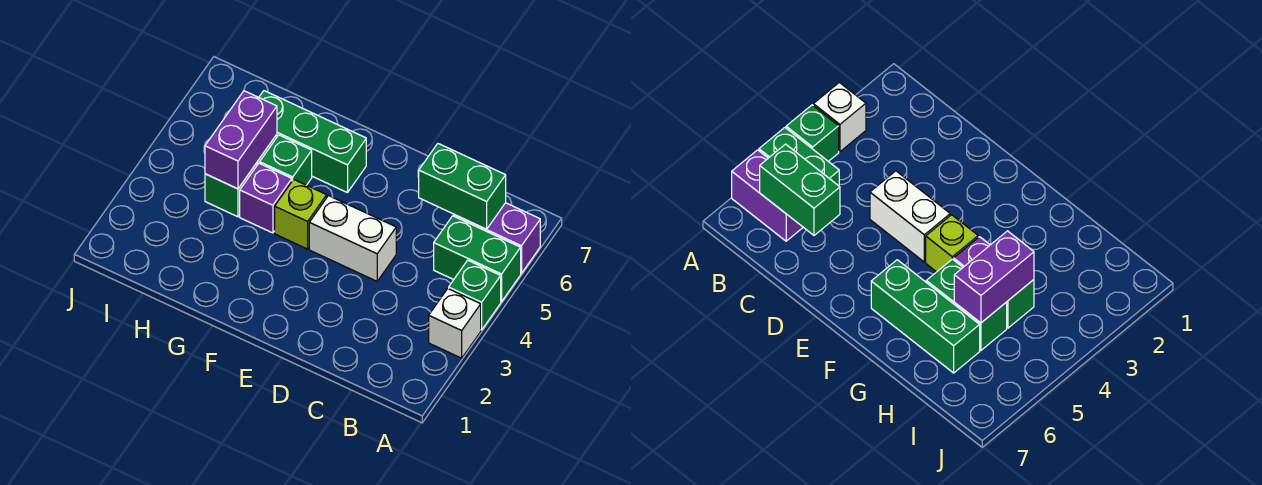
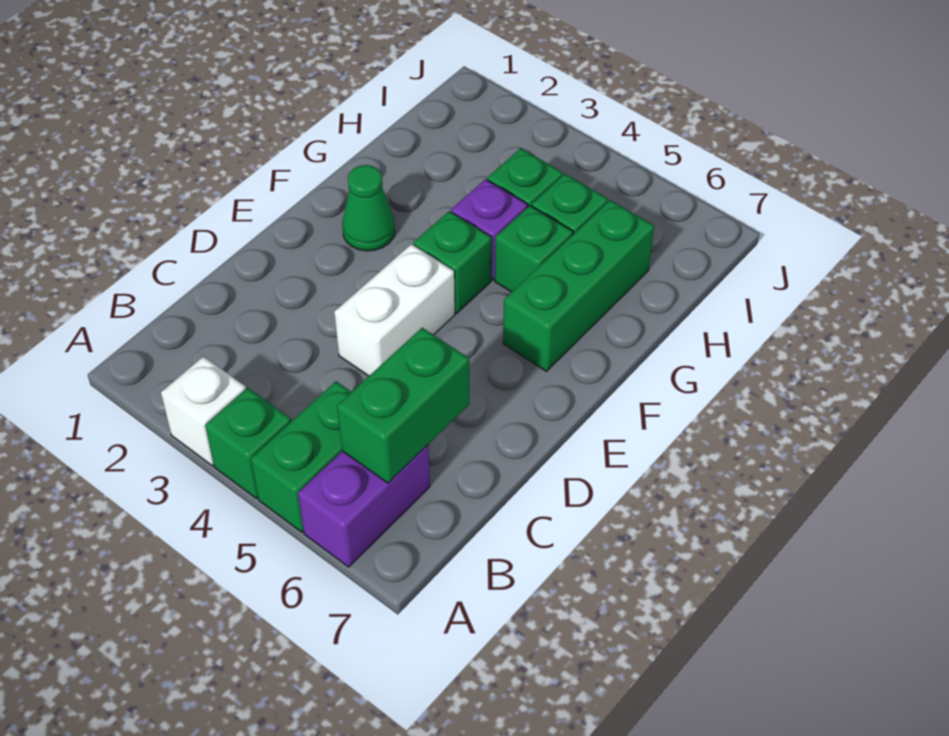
none -> green cone F2 level 1
lime brick F4 level 1 -> green brick F4 level 1
purple brick H4:H5 level 2 -> none

